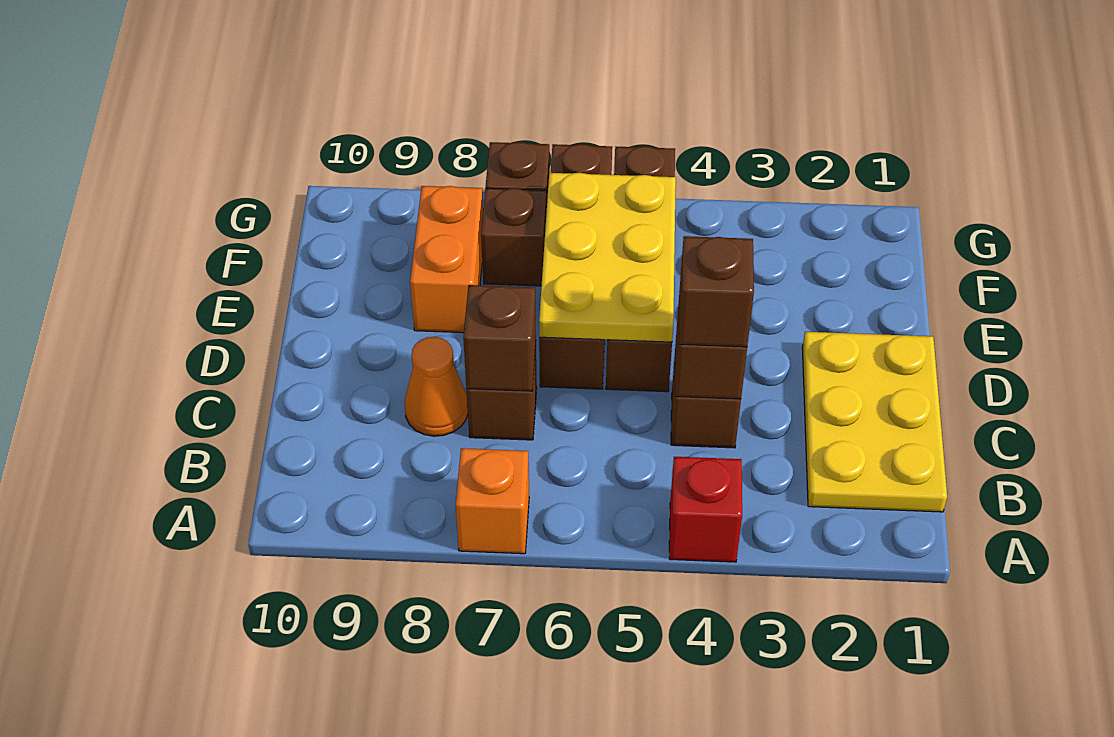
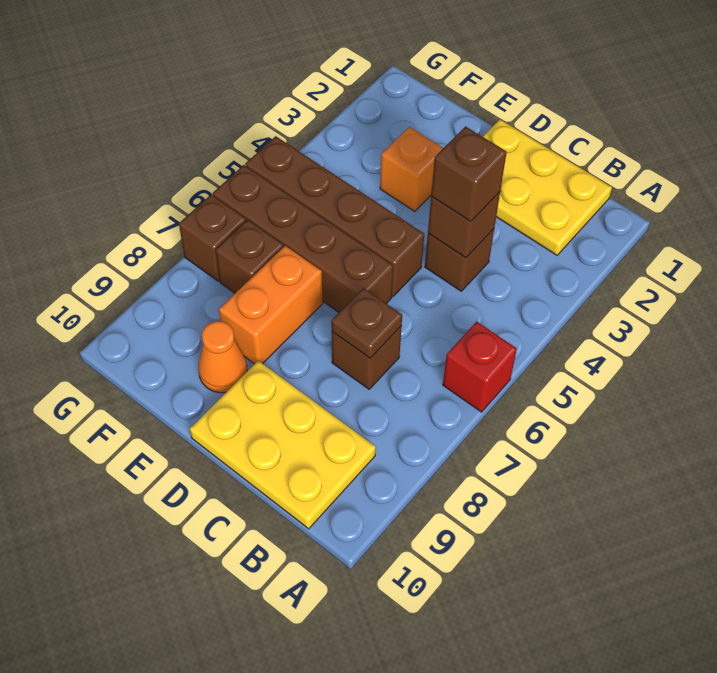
red brick A4 level 1 -> red brick A6 level 1
orange brick A7 level 1 -> orange brick E3 level 1
brown brick C7 level 2 -> brown plate C7 level 2
orange cone C8 level 1 -> orange cone E9 level 1
yellow plate D5:F6 level 2 -> yellow plate B9:D10 level 1
orange brick E8:F8 level 1 -> orange brick E7:E8 level 1

